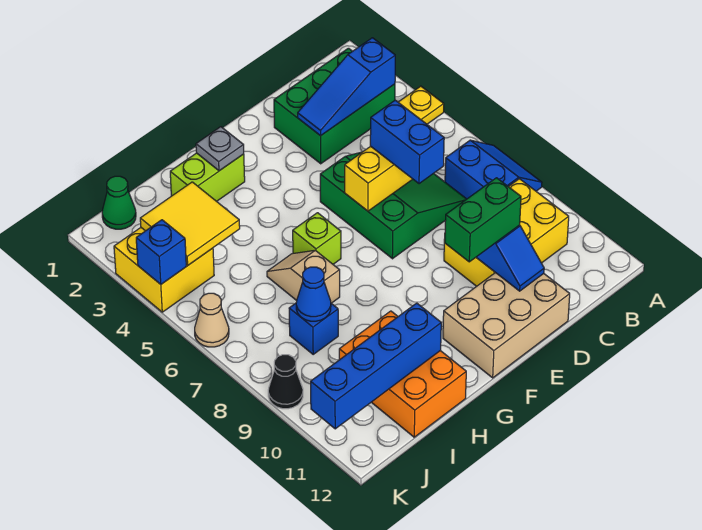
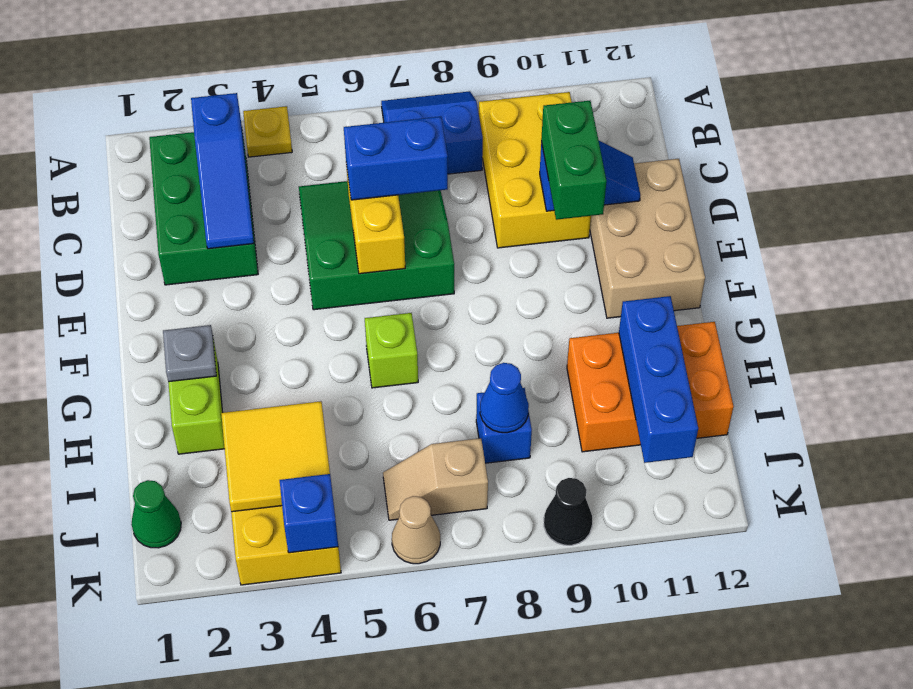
tan slope H6:H7 level 1 top 7 -> tan slope J6:J7 level 1 top 7
blue brick H11:K11 level 2 -> blue brick H11:J11 level 2

